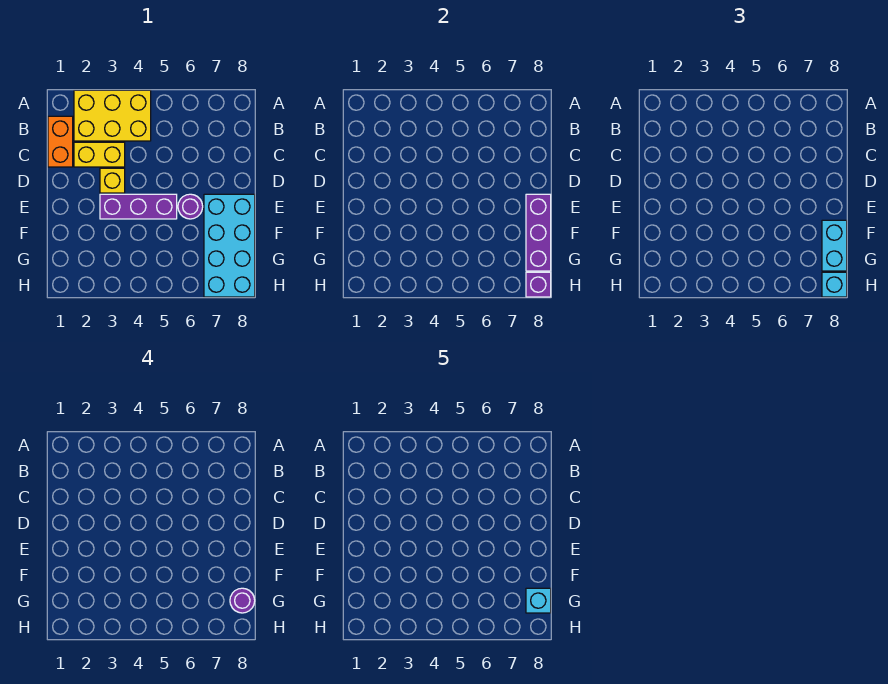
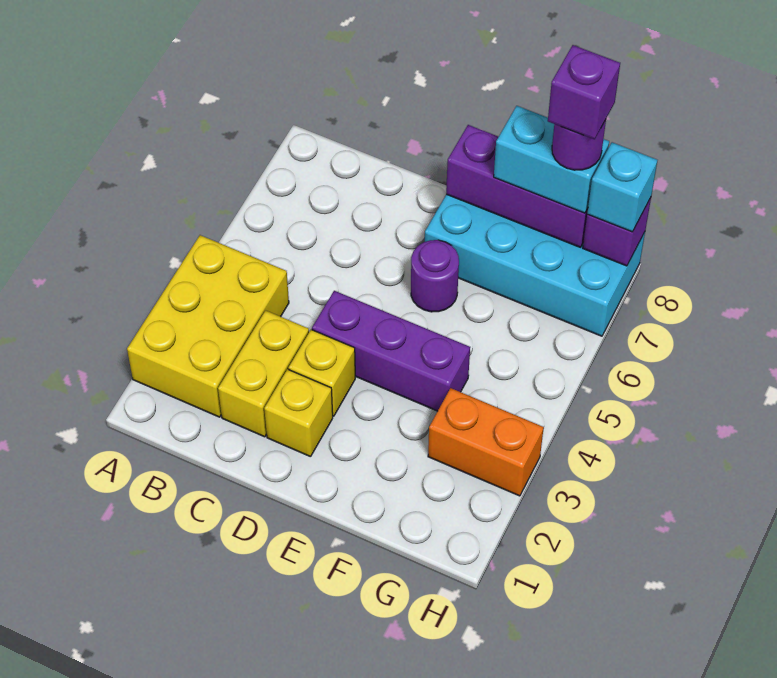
orange brick B1:C1 level 1 -> orange brick G3:H3 level 1
none -> yellow brick D2 level 1
purple brick E3:E5 level 1 -> purple brick D4:F4 level 1
cyan brick G8 level 5 -> purple brick G8 level 5

